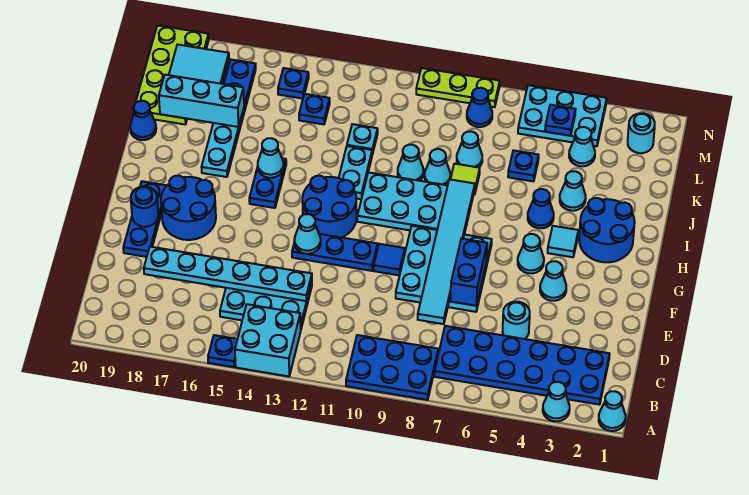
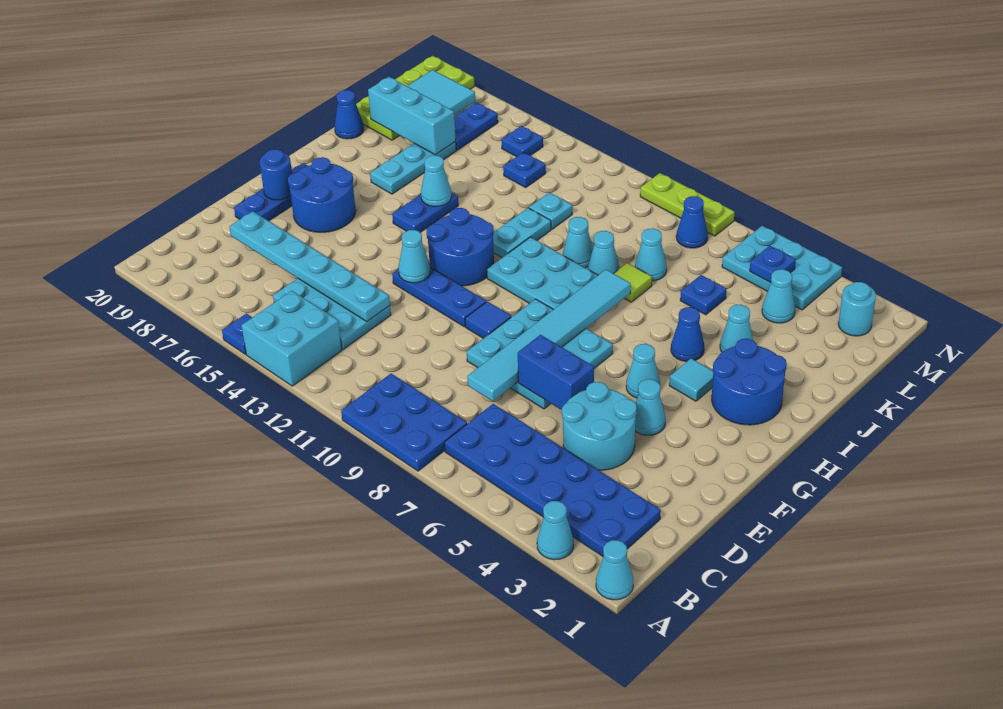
cyan round brick D5 level 1 -> cyan round brick D4:E5 level 1
blue brick E7:F7 level 2 -> blue brick E6:E7 level 2

